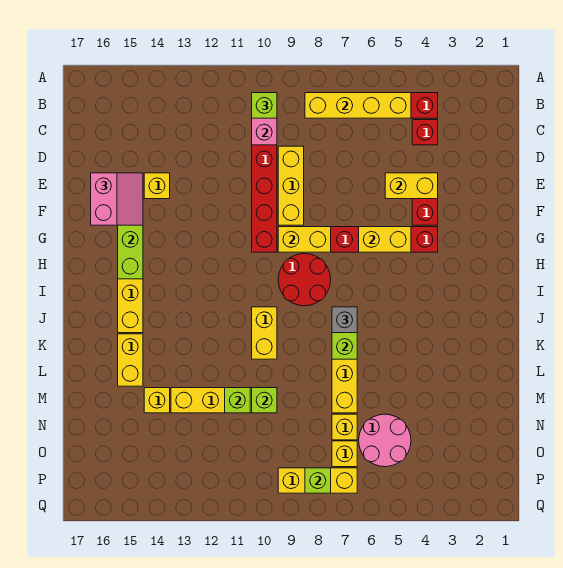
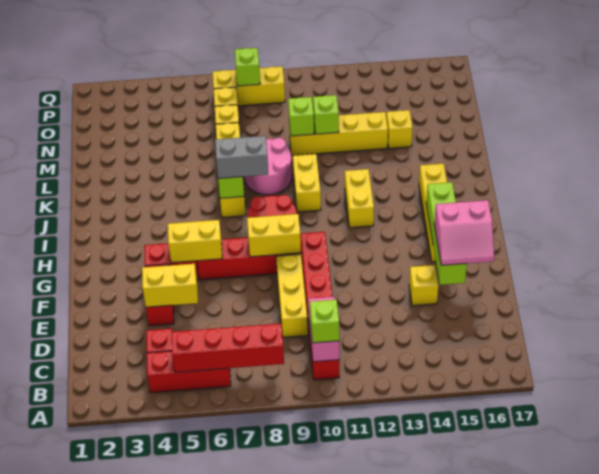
yellow brick B5:B8 level 2 -> red brick B5:B8 level 2
pink slope E15:F16 level 3 top 16 -> pink slope E15:F16 level 3 top F
grey brick J7 level 3 -> grey brick J7:J8 level 3
yellow brick K15:L15 level 1 -> yellow brick I12:J12 level 1
pink round brick N5:O6 level 1 -> pink round brick K8:L9 level 1

